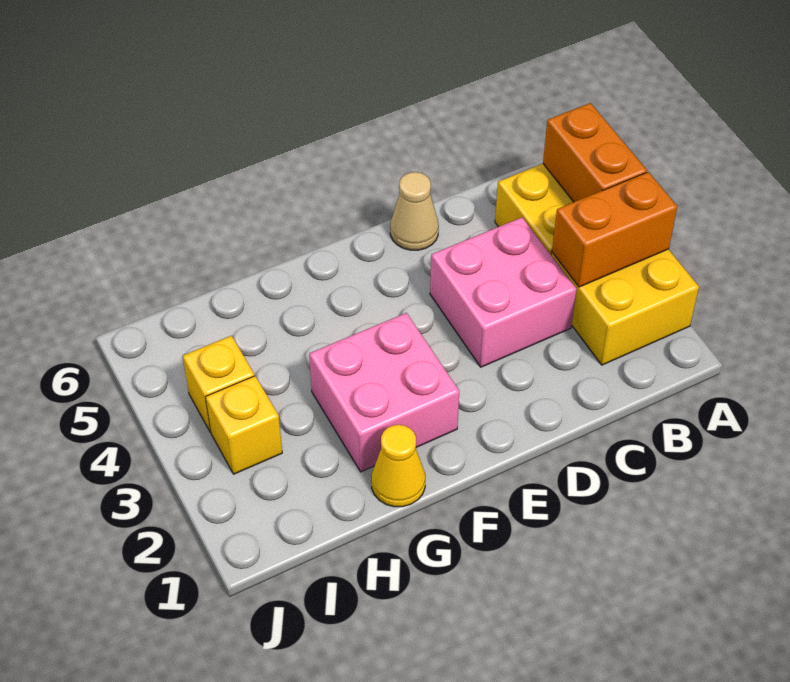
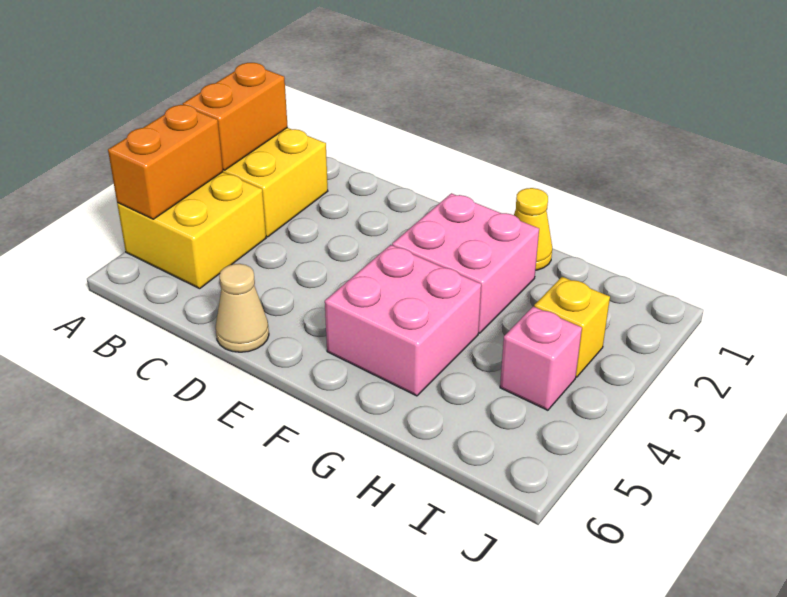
orange brick A3:B3 level 2 -> orange brick A2:A3 level 2
pink brick C3:D4 level 1 -> pink brick F4:G5 level 1
yellow brick I4 level 1 -> pink brick I4 level 1

